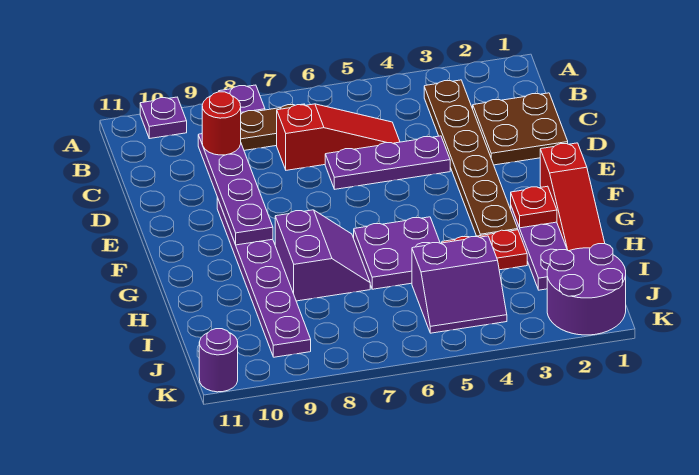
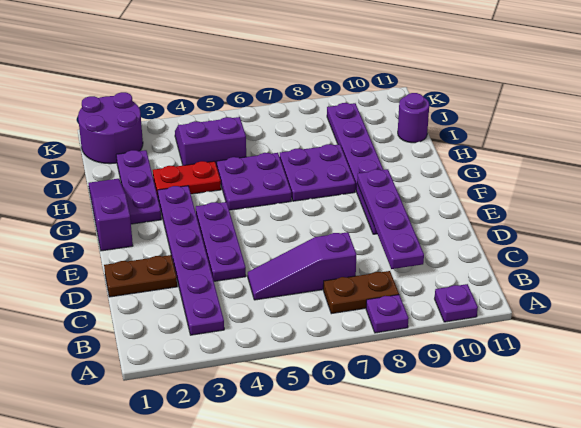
brown plate B3:G3 level 1 -> purple plate B3:G3 level 1
brown plate C1:D2 level 1 -> brown plate D1:D2 level 1
red slope C5:C7 level 1 top 7 -> purple slope C5:C7 level 1 top 7
red round brick C9 level 3 -> none
purple plate D4:D6 level 1 -> purple plate D4:F4 level 1
red slope F1:H1 level 1 top F -> purple slope F1:H1 level 1 top F
red plate G2 level 2 -> none
purple slope G7:H8 level 1 top 8 -> purple plate G7:H8 level 1
purple round brick K11 level 1 -> purple round brick I11 level 1

